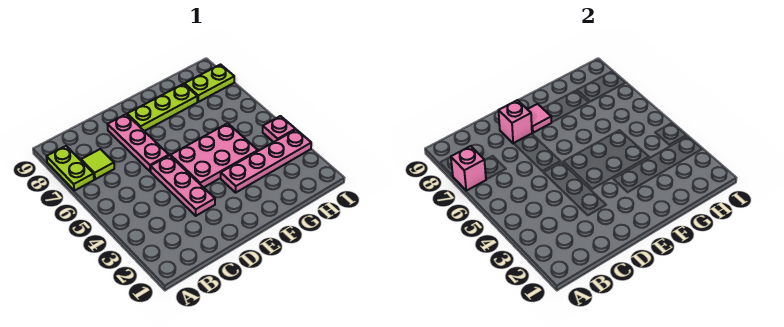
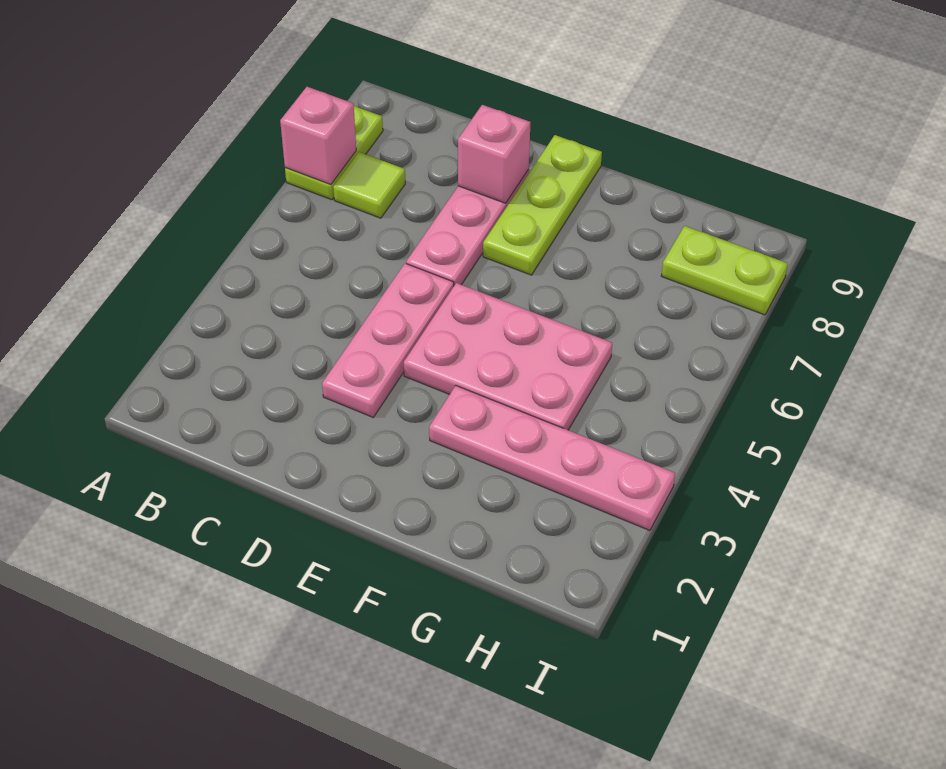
lime plate E8:G8 level 1 -> lime plate E7:E9 level 1
pink tile E8 level 2 -> none
pink plate I4 level 1 -> none

